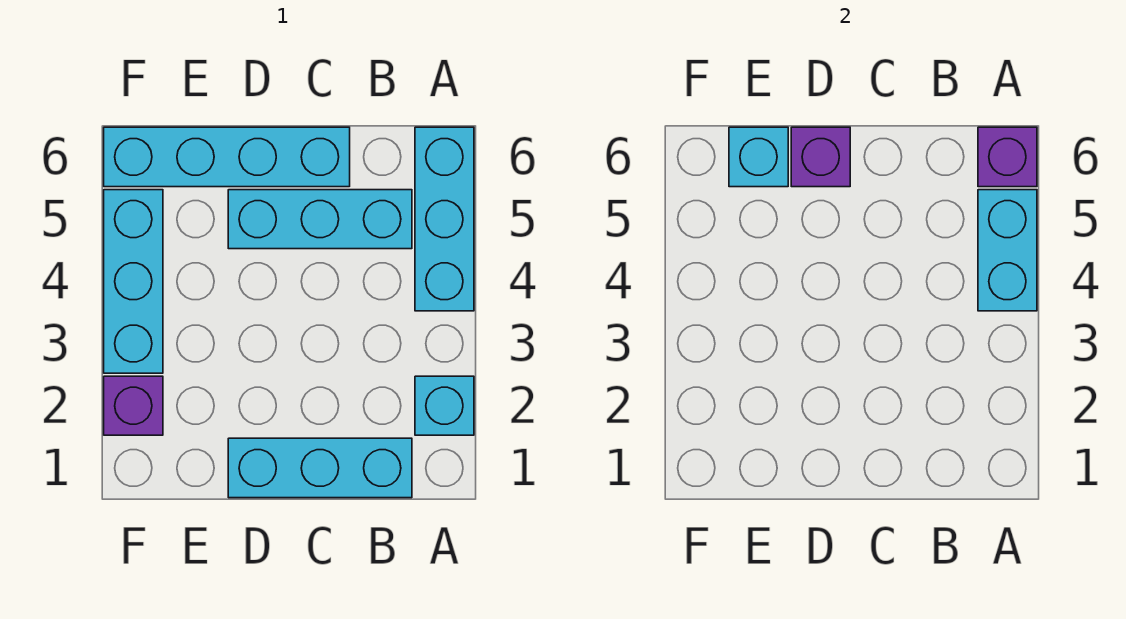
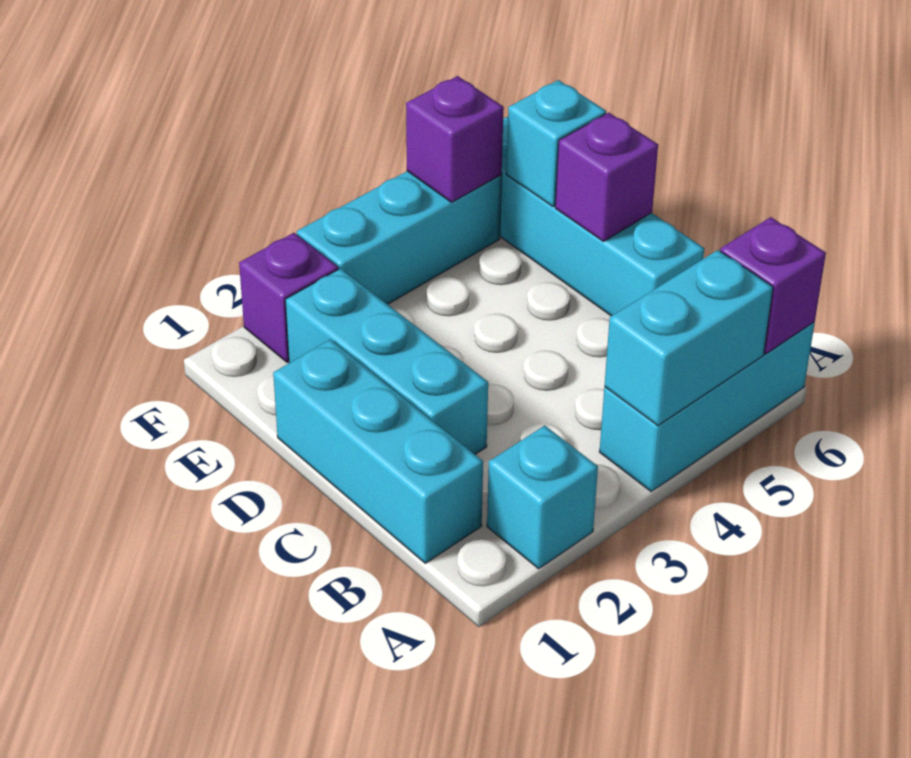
cyan brick B5:D5 level 1 -> cyan brick C2:E2 level 1
none -> purple brick F5 level 2

